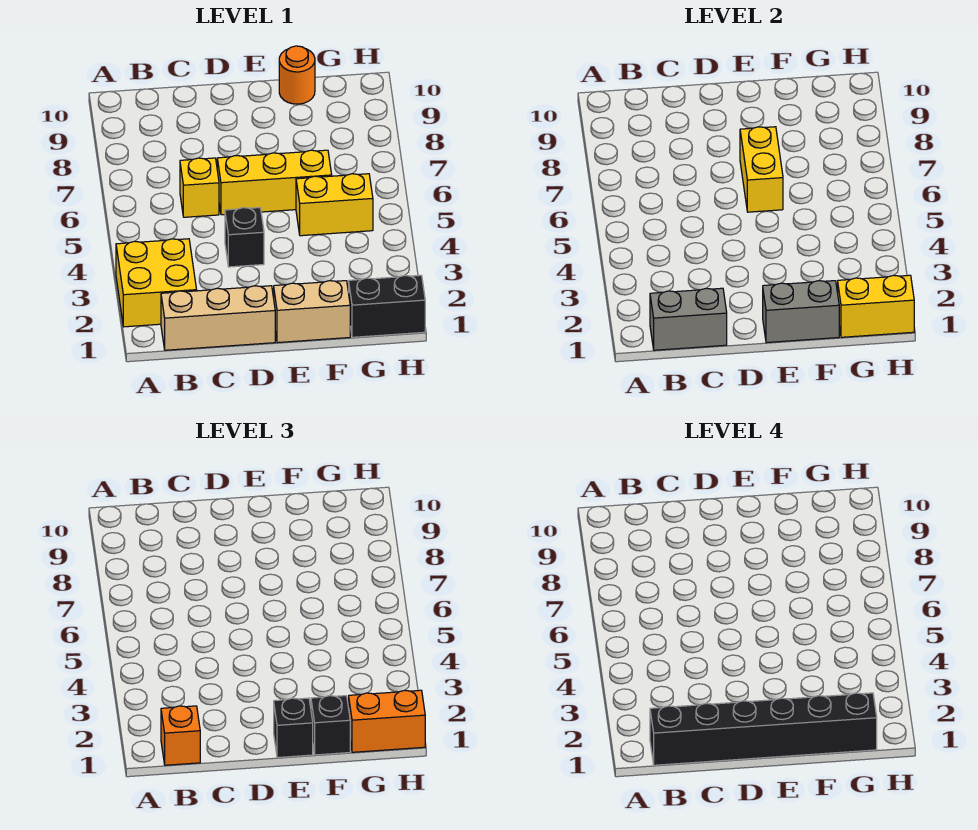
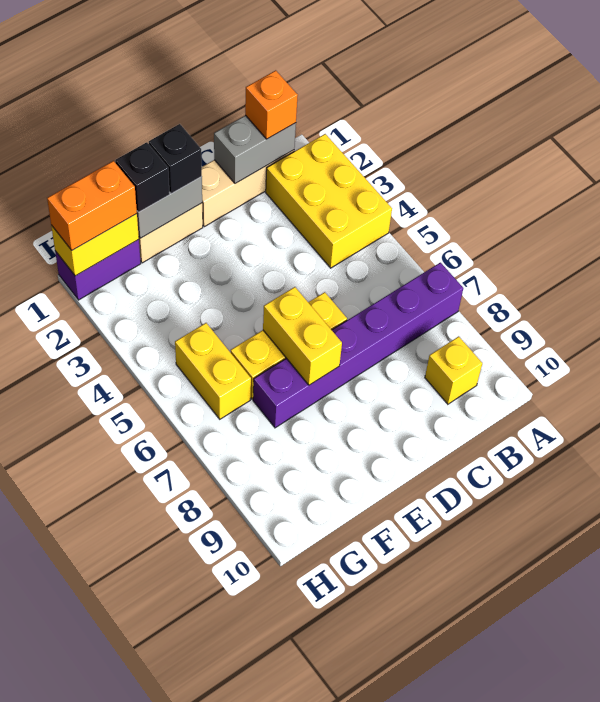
yellow brick A2:B3 level 1 -> yellow brick A2:B4 level 1
none -> purple brick A7:F7 level 1
black brick B1:G1 level 4 -> none
yellow brick C6 level 1 -> yellow brick B9 level 1
black brick D4 level 1 -> none
yellow brick F5:G5 level 1 -> yellow brick G5:G6 level 1
orange round brick F10 level 1 -> none
black brick G1:H1 level 1 -> purple brick G1:H1 level 1

